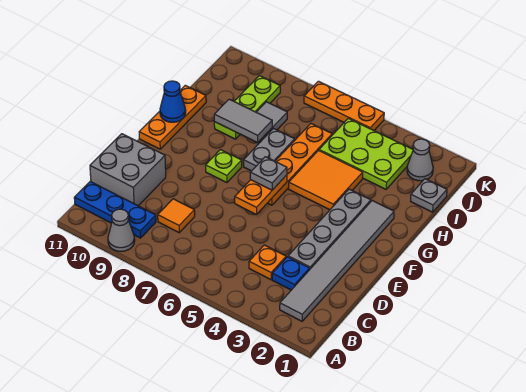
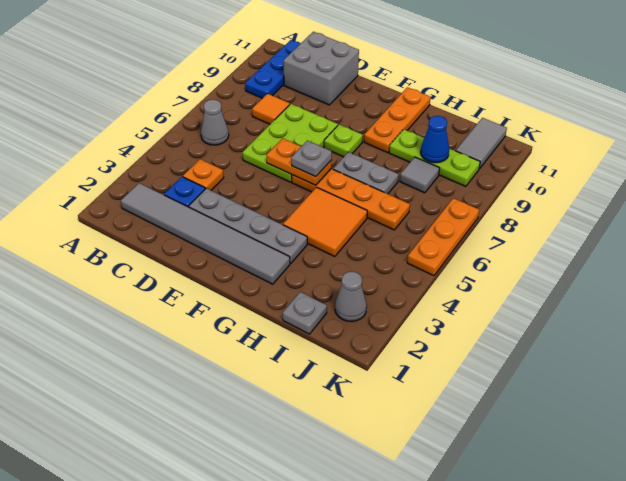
grey cone A9 level 1 -> grey cone B6 level 1
orange plate F11:H11 level 1 -> orange plate G9:G11 level 1
blue cone G11 level 2 -> blue cone I9 level 2
grey tile H8:H9 level 2 -> grey tile J10:J11 level 1
lime plate I3:J5 level 1 -> lime plate D6:E8 level 1

